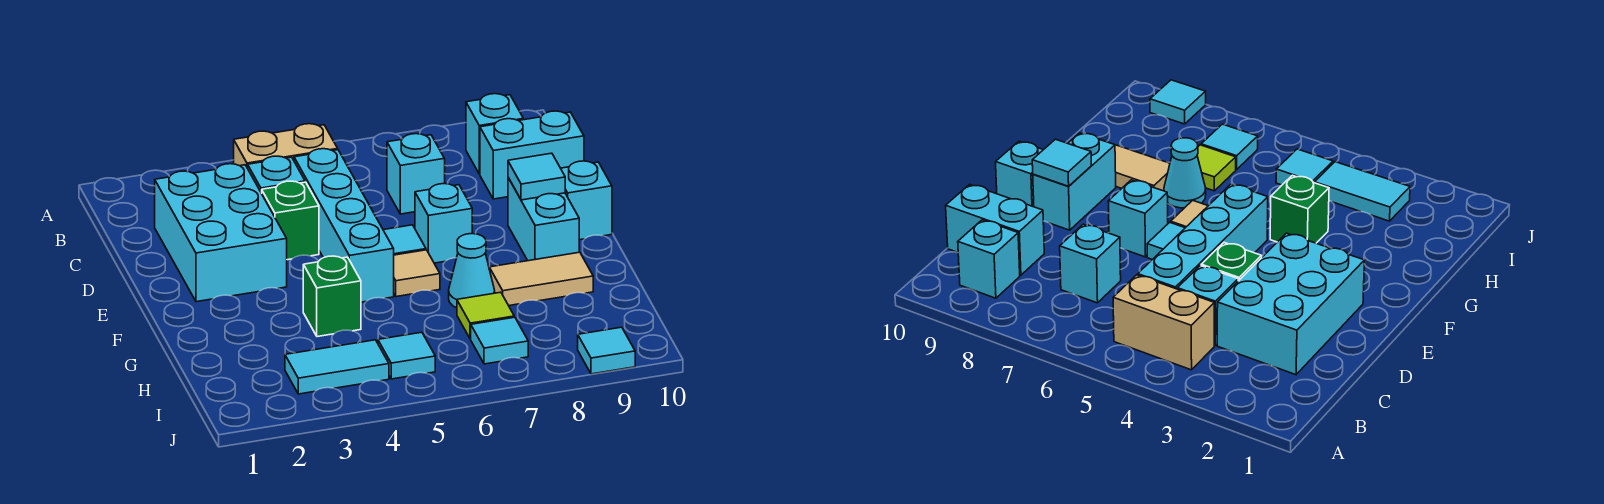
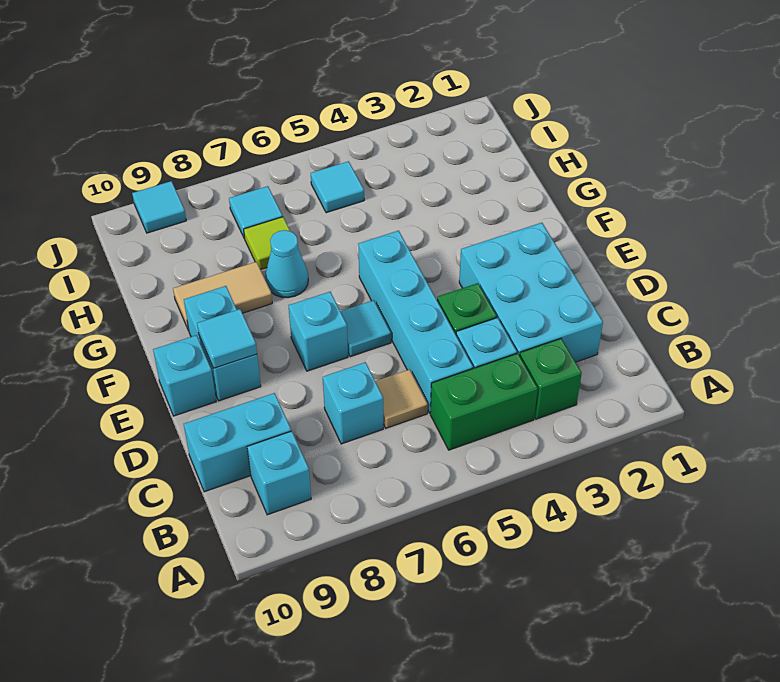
tan brick B4:B5 level 1 -> green brick B4:B5 level 1
tan tile F6 level 1 -> tan tile C6 level 1
green brick G4 level 1 -> green brick B3 level 1
cyan tile I3:I4 level 1 -> none

